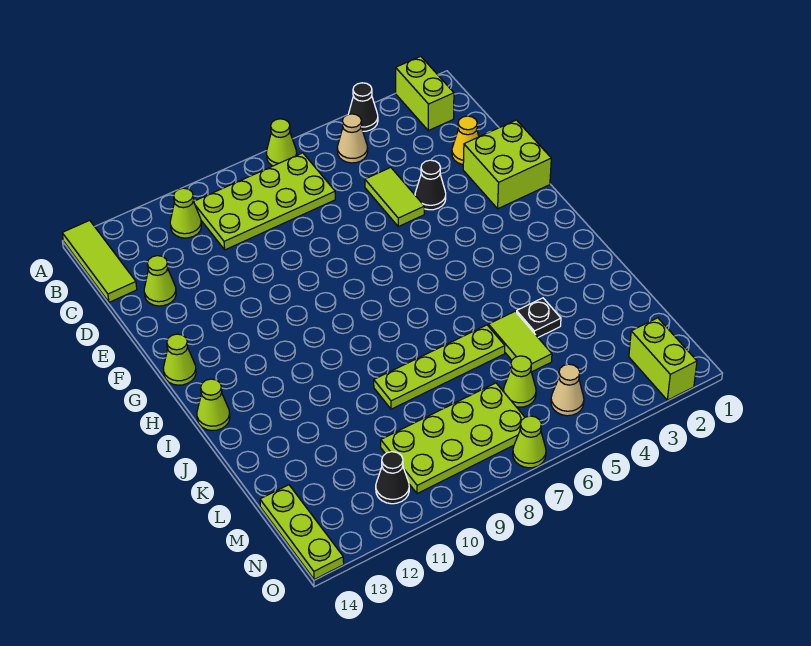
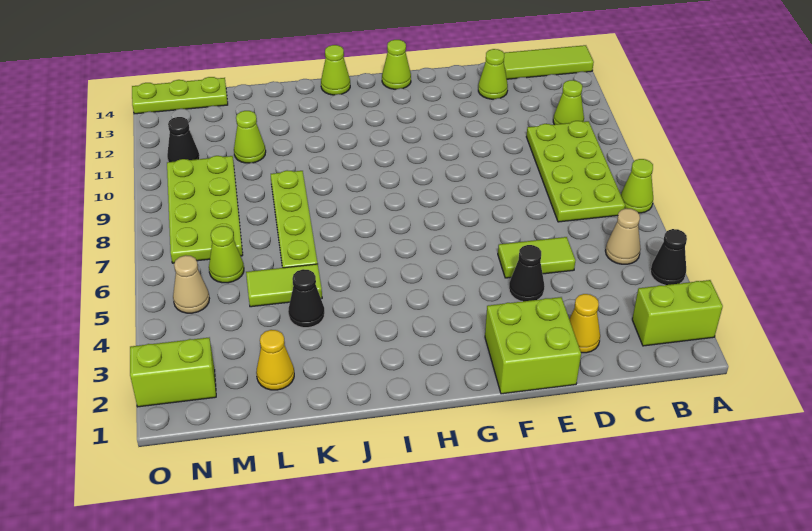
black plate K4 level 1 -> black cone K4 level 1
none -> yellow cone L2 level 1
lime cone O7 level 1 -> lime cone L11 level 1

